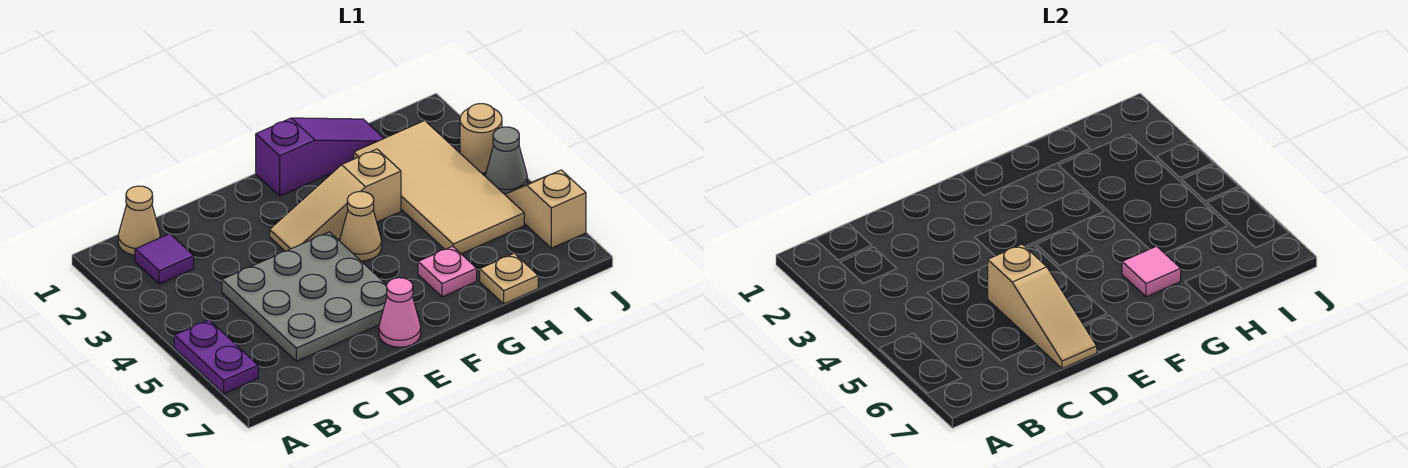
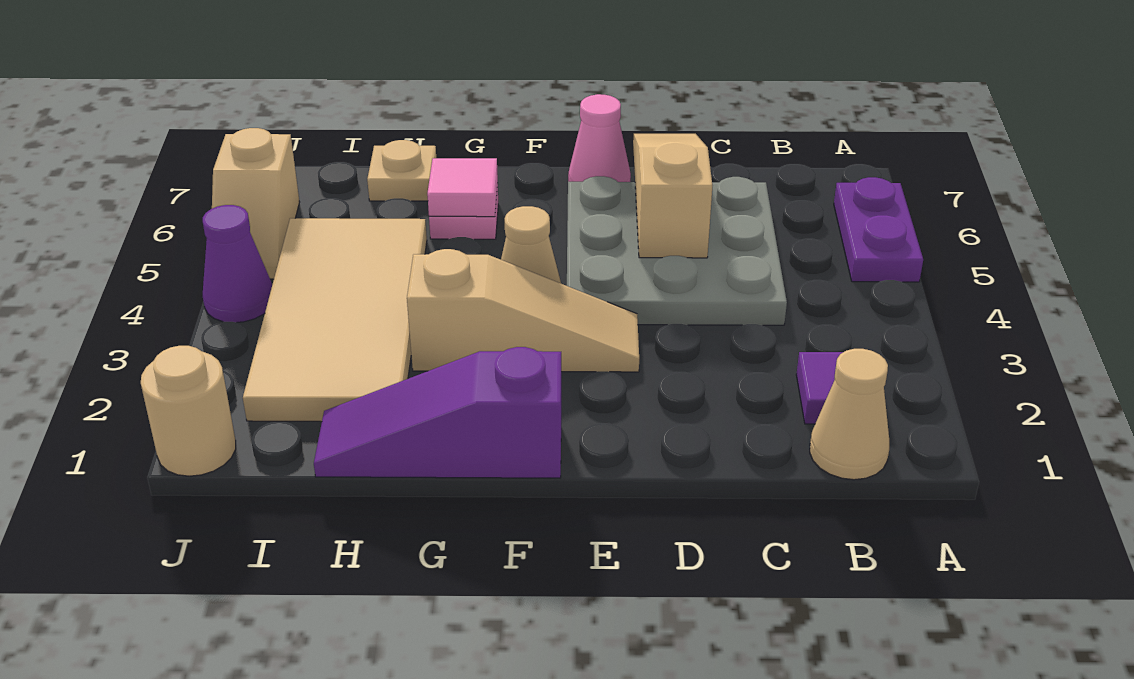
tan round brick J3 level 1 -> tan round brick J1 level 1
grey cone J4 level 1 -> purple cone J4 level 1

